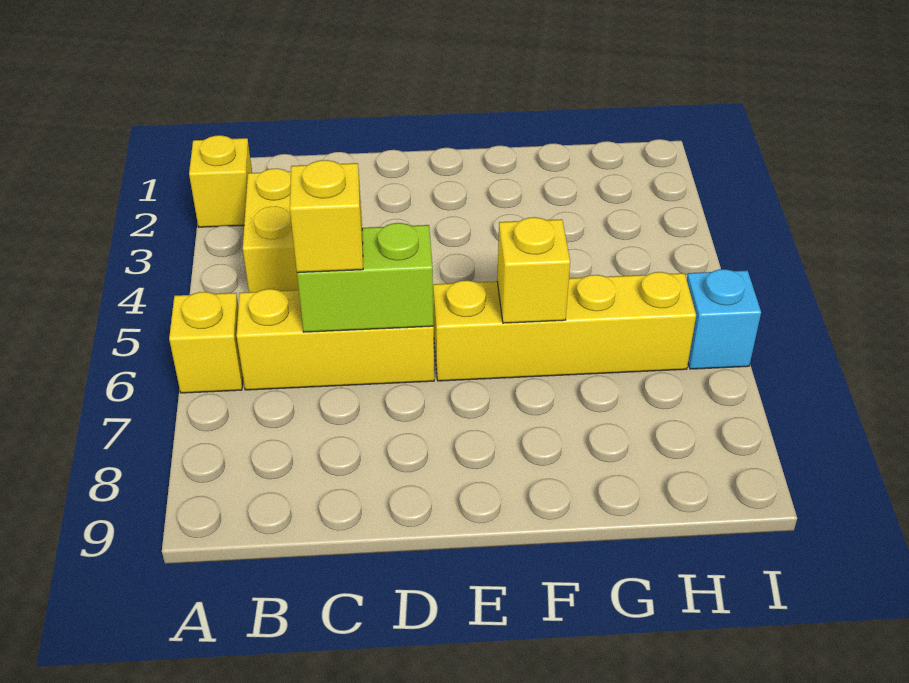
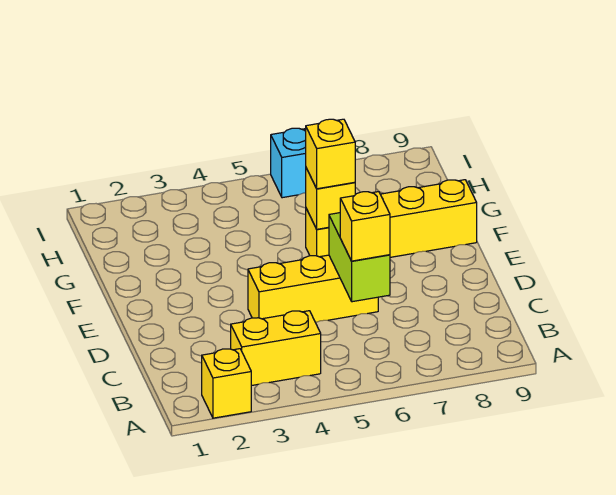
yellow brick A6 level 1 -> yellow brick F6 level 3
yellow brick B6:D6 level 1 -> yellow brick D4:D6 level 1
yellow brick E6:H6 level 1 -> yellow brick F6:F9 level 1

